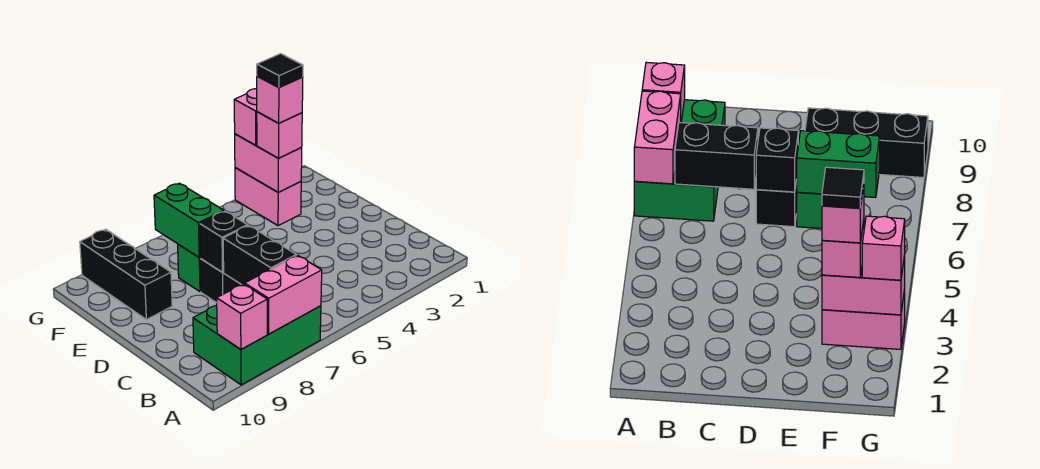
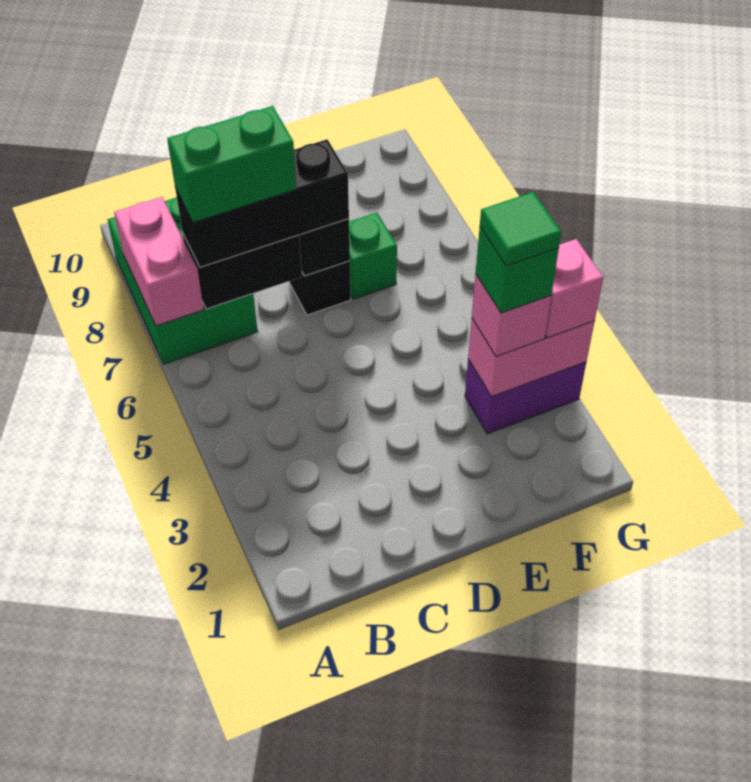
pink brick A9 level 2 -> none
green brick E7:F7 level 2 -> green brick B7:C7 level 4
black brick E9:G9 level 1 -> black brick B7:D7 level 3
pink brick F3:G3 level 1 -> purple brick F3:G3 level 1
pink brick F3 level 4 -> green brick F3 level 4
black tile F3 level 5 -> green tile F3 level 5

